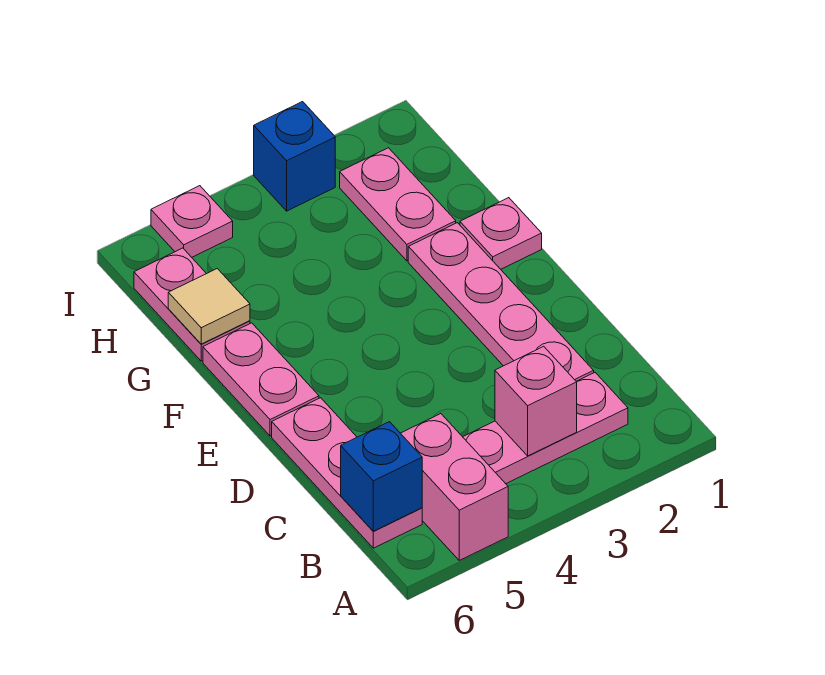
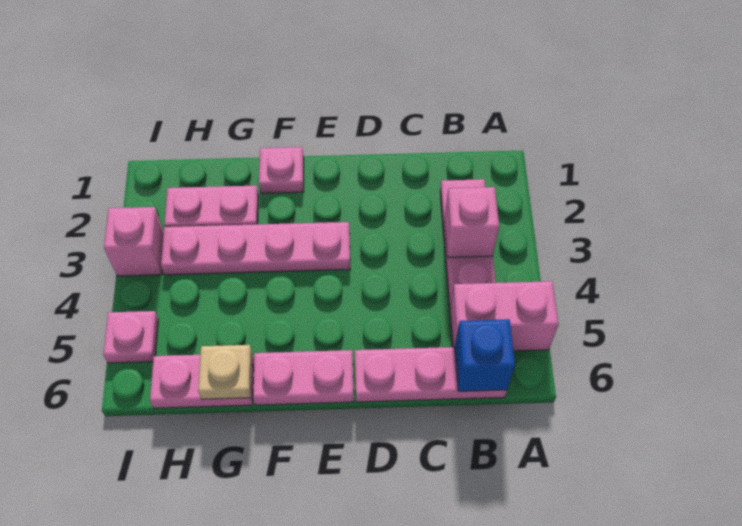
pink plate C2:F2 level 1 -> pink plate E3:H3 level 1
tan tile G6 level 2 -> tan plate G6 level 2
blue brick I3 level 1 -> pink brick I3 level 1

